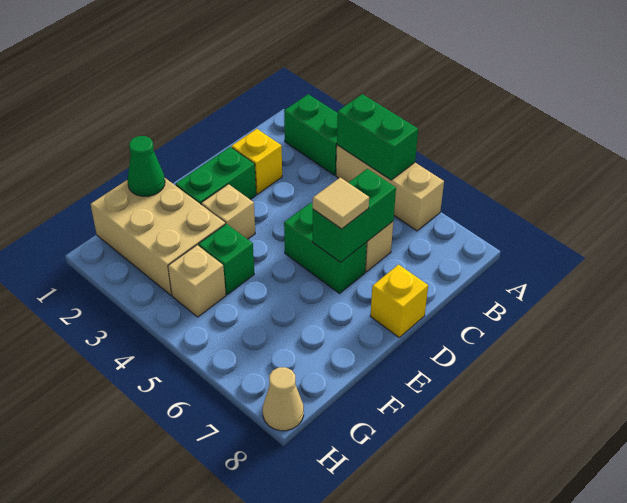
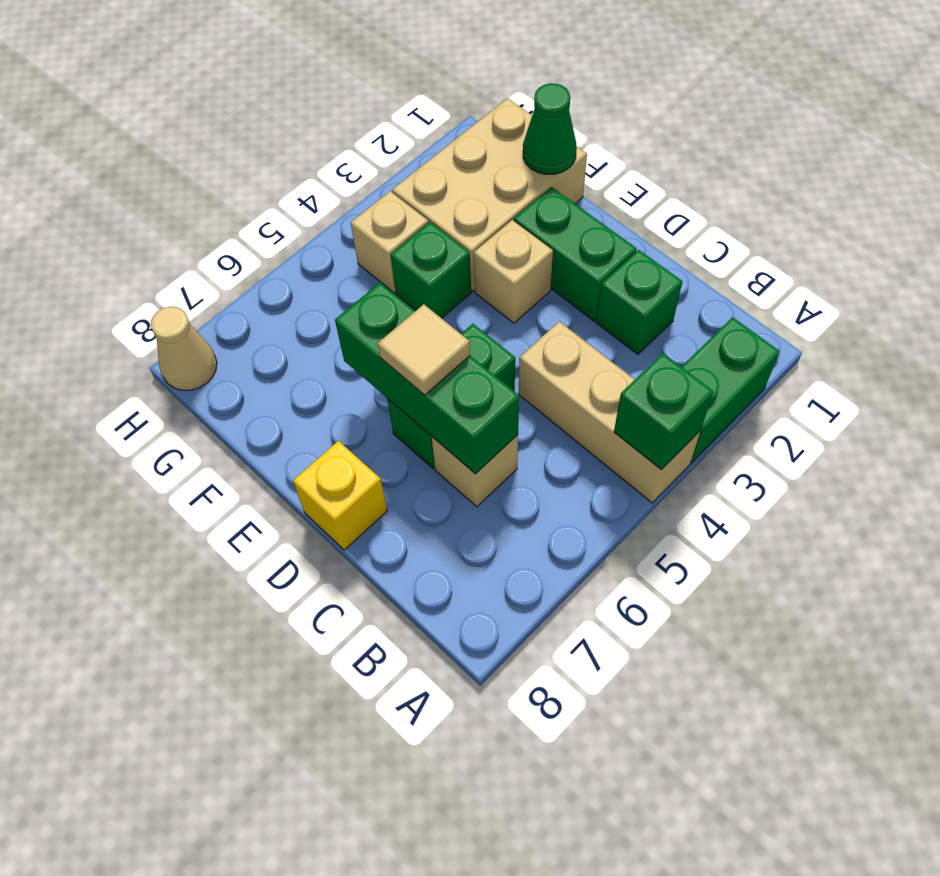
tan brick A4:A6 level 1 -> tan brick A4:C4 level 1
green brick A4:A5 level 2 -> green brick A4 level 2
yellow brick C2 level 1 -> green brick C2 level 1
green brick C6:D6 level 2 -> green brick C6:E6 level 2

